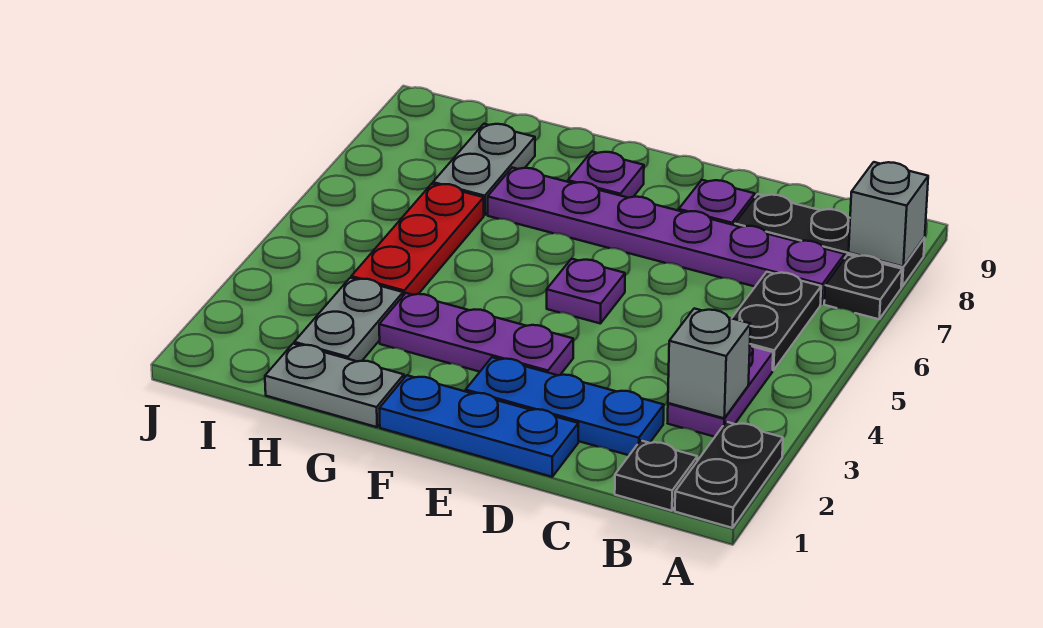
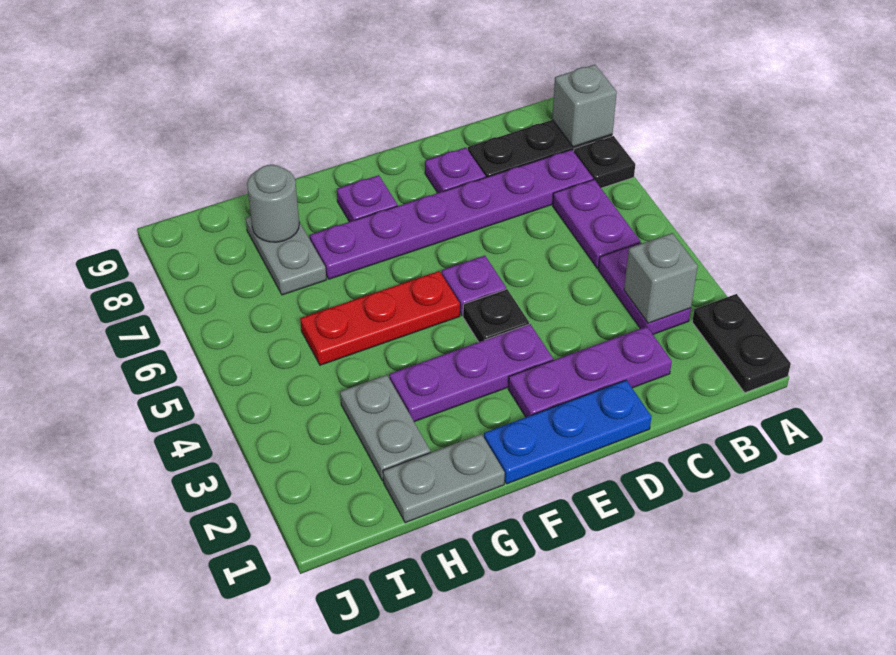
black plate B1 level 1 -> black plate E4 level 1
black plate B5:B6 level 1 -> purple plate B5:B6 level 1
blue plate C2:E2 level 1 -> purple plate C2:E2 level 1
red plate H4:H6 level 1 -> red plate F5:H5 level 1
none -> grey round brick H8 level 2

